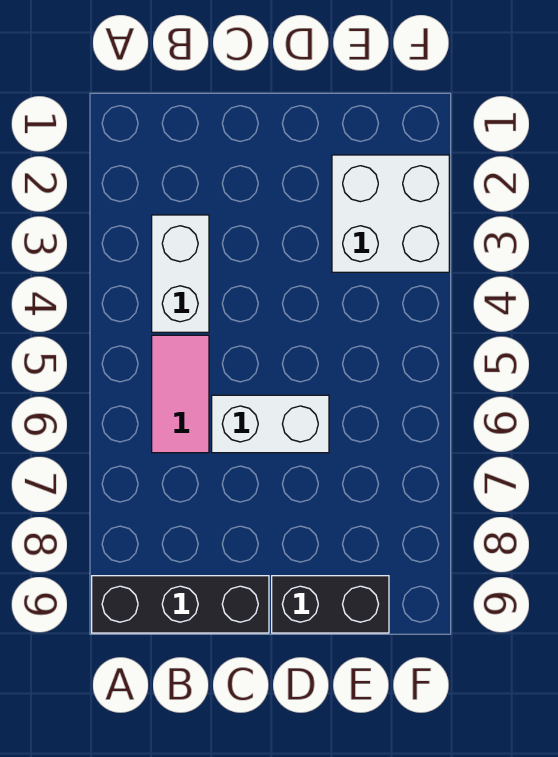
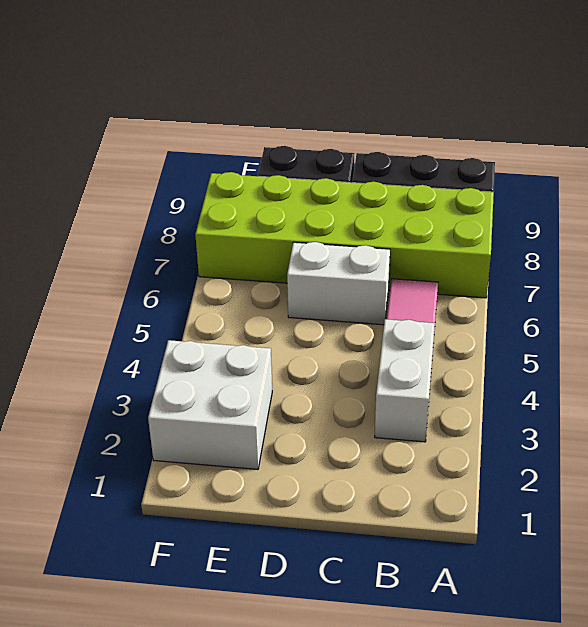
none -> lime brick A7:F8 level 1

